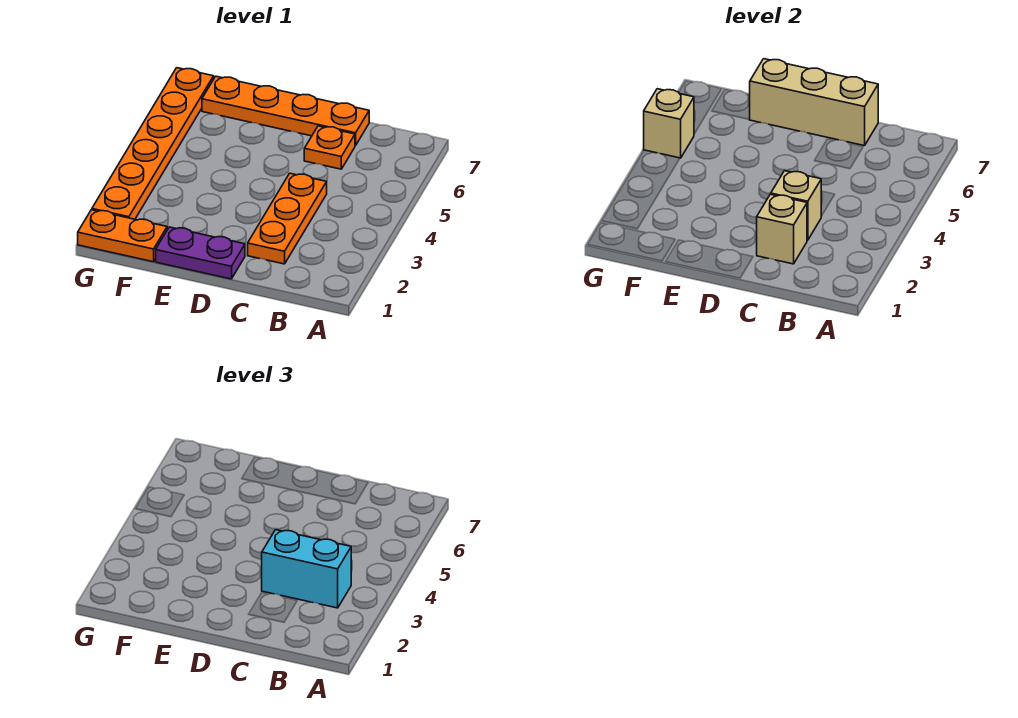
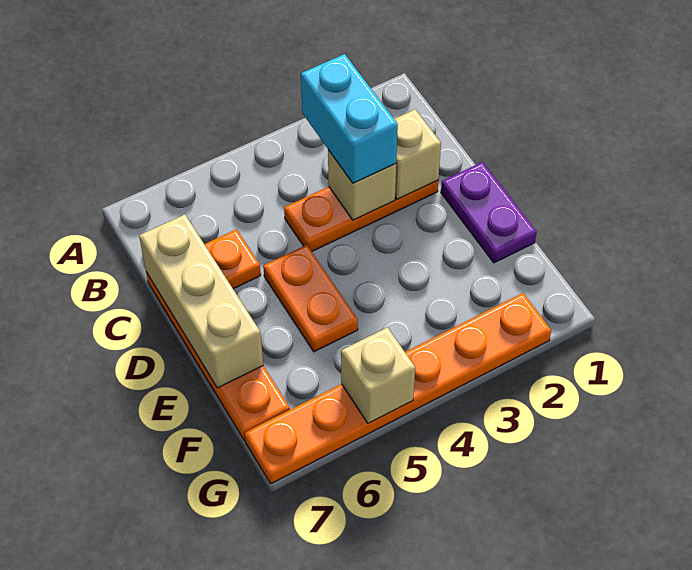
orange plate F1:G1 level 1 -> orange plate D5:E5 level 1

